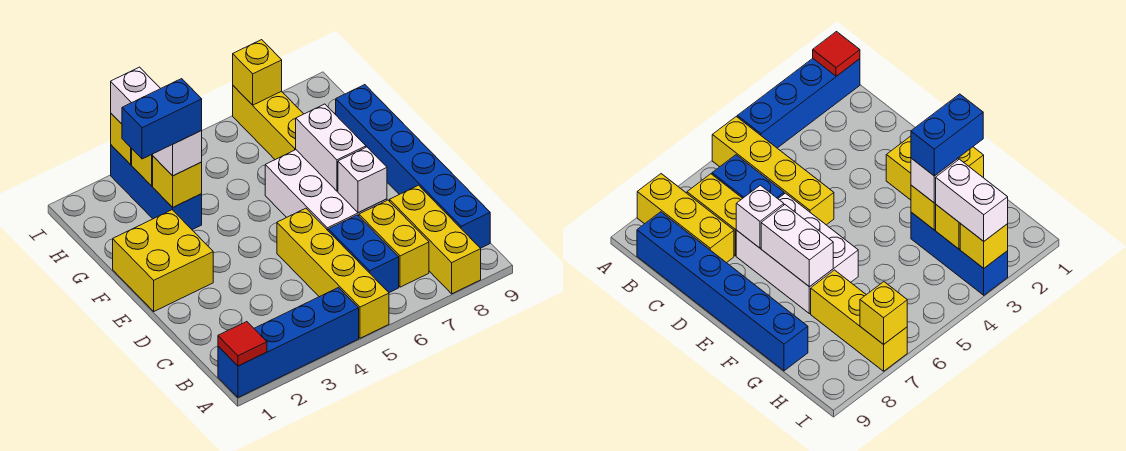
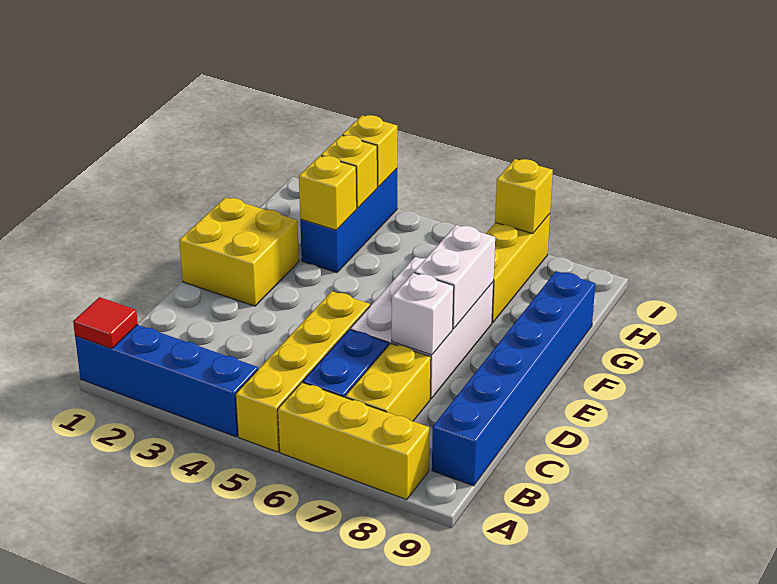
yellow brick A8:C8 level 1 -> yellow brick A6:A8 level 1
blue brick G2:G3 level 4 -> none
white brick G3 level 3 -> none
white brick H3:I3 level 3 -> none

